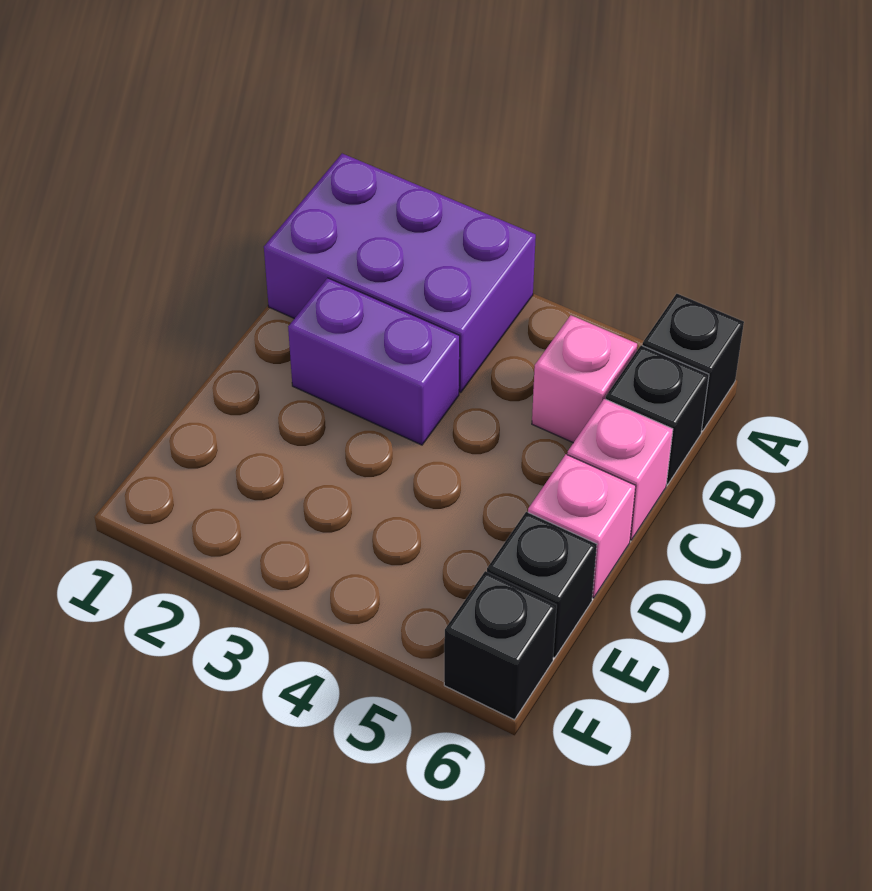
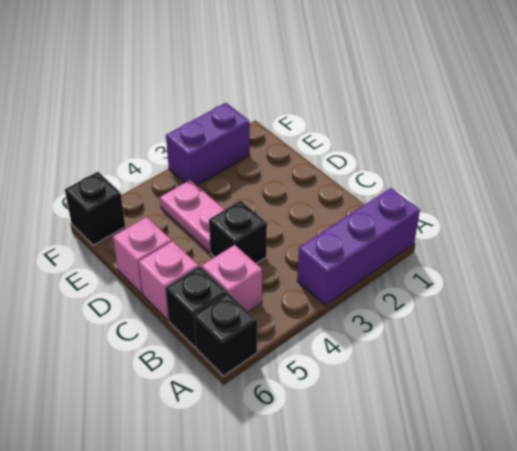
purple brick A1:B3 level 1 -> purple brick A1:A3 level 1
purple brick C2:C3 level 1 -> purple brick F2:F3 level 1
none -> pink plate D4:E4 level 1
black brick E6 level 1 -> black brick C4 level 1

